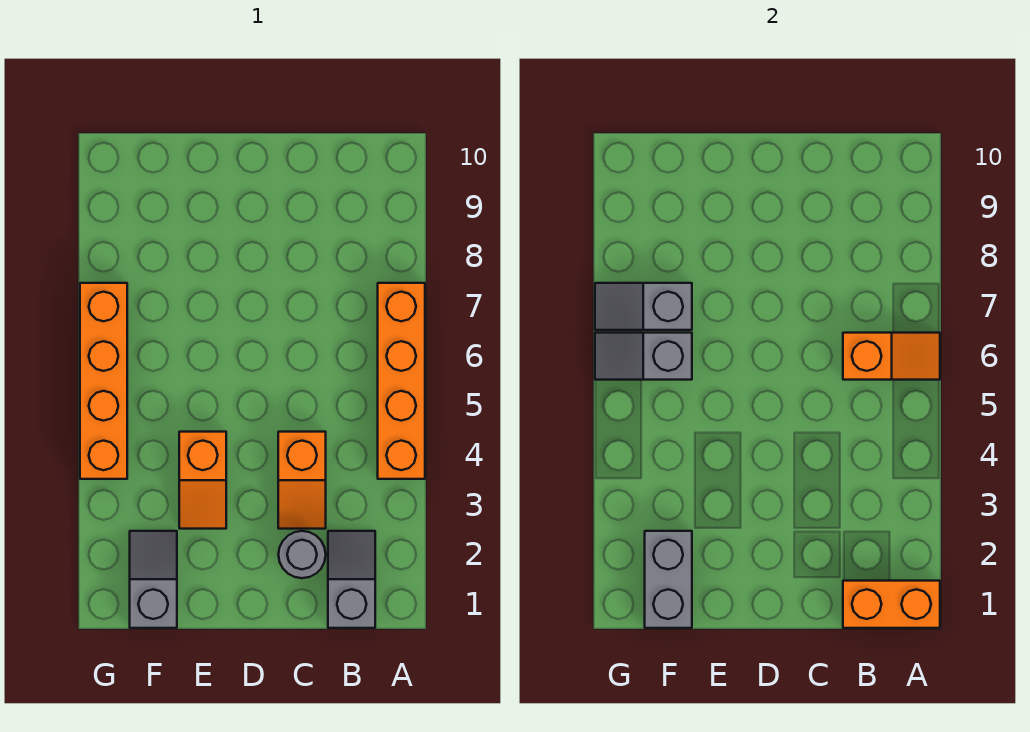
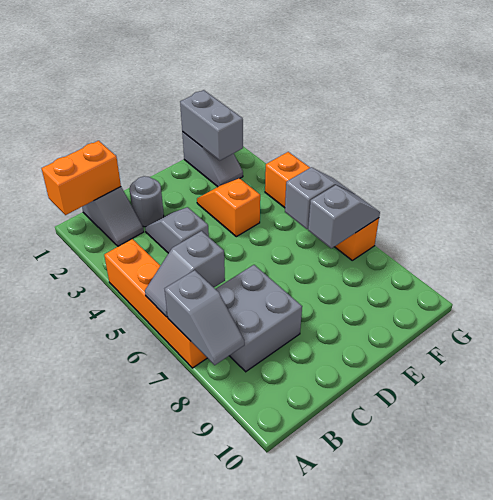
orange slope A6:B6 level 2 top B -> grey slope A6:B6 level 2 top B
none -> grey slope A7:A8 level 2 top 7
none -> grey brick B7:C8 level 1
orange slope C3:C4 level 1 top 4 -> grey slope C3:C4 level 1 top 4

